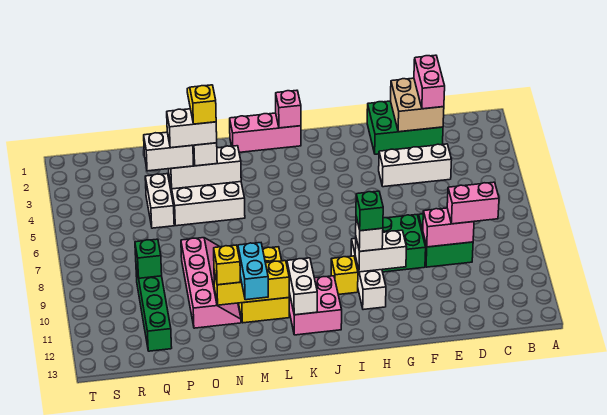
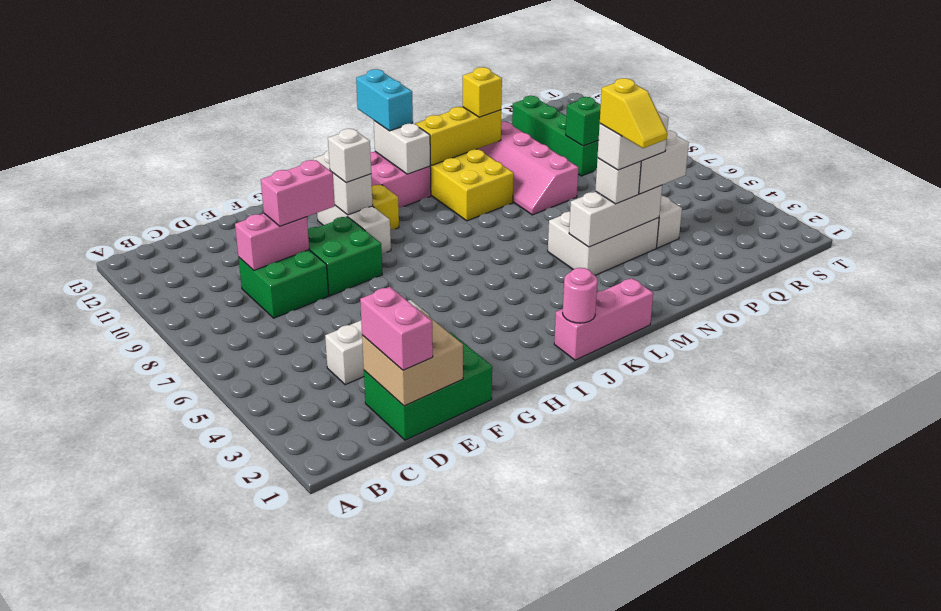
pink brick C9:D9 level 3 -> pink brick E9:F9 level 3
white brick G10:H10 level 2 -> white brick H10:H11 level 2
green brick H10 level 4 -> none
pink brick J1 level 2 -> pink round brick J1 level 2
cyan brick M11:M12 level 3 -> cyan brick K12:K13 level 3

